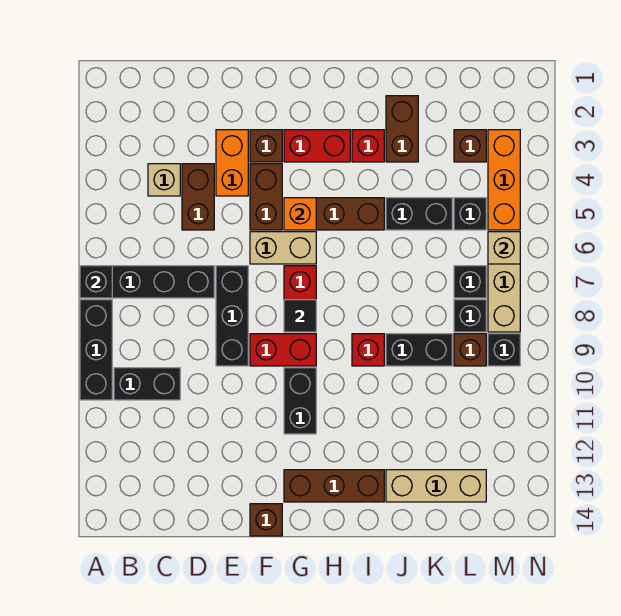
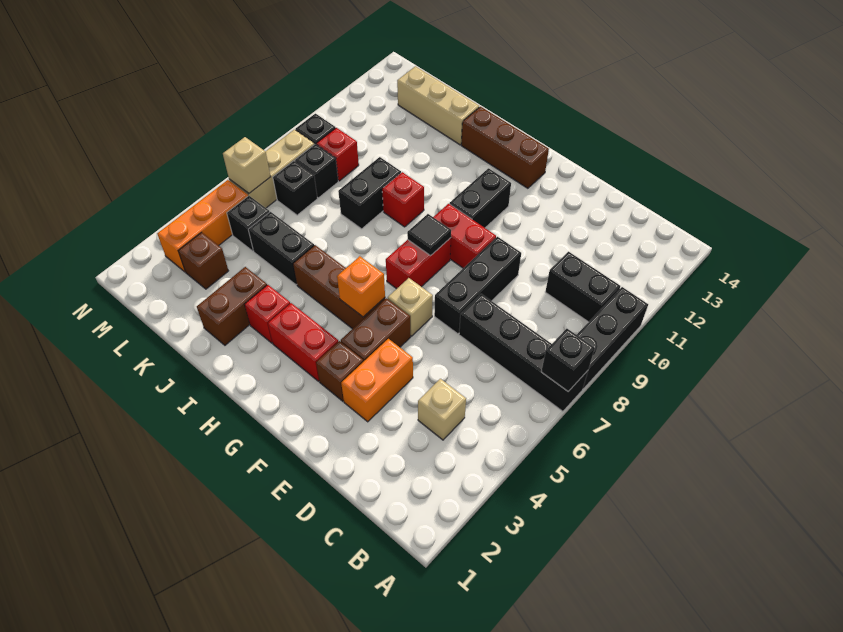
brown brick D4:D5 level 1 -> none
tan brick F6:G6 level 1 -> tan brick F6 level 1
brown brick F14 level 1 -> none
black brick J9:K9 level 1 -> black brick J8:J9 level 1
brown brick L9 level 1 -> red brick L9 level 1

